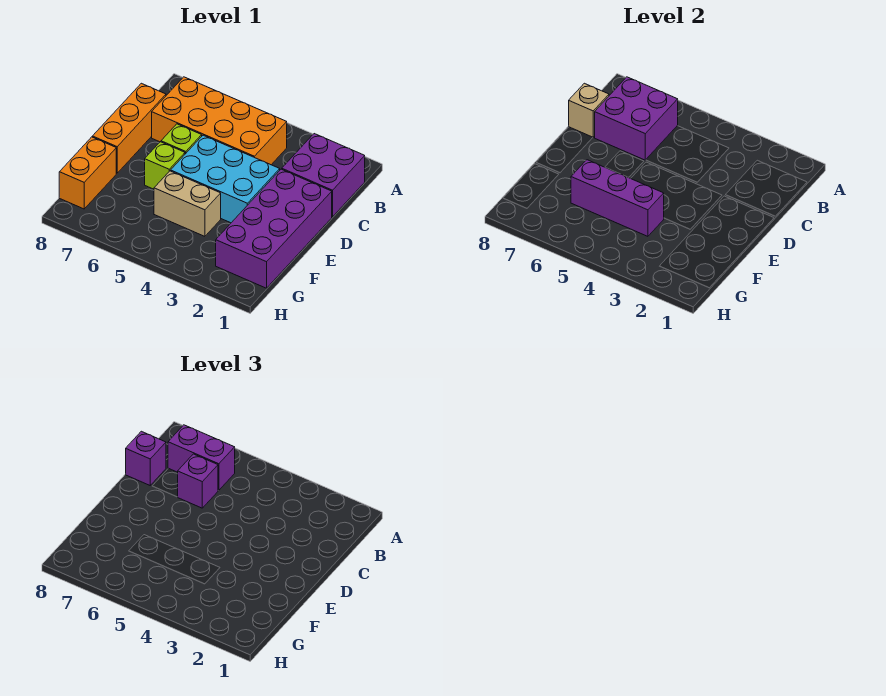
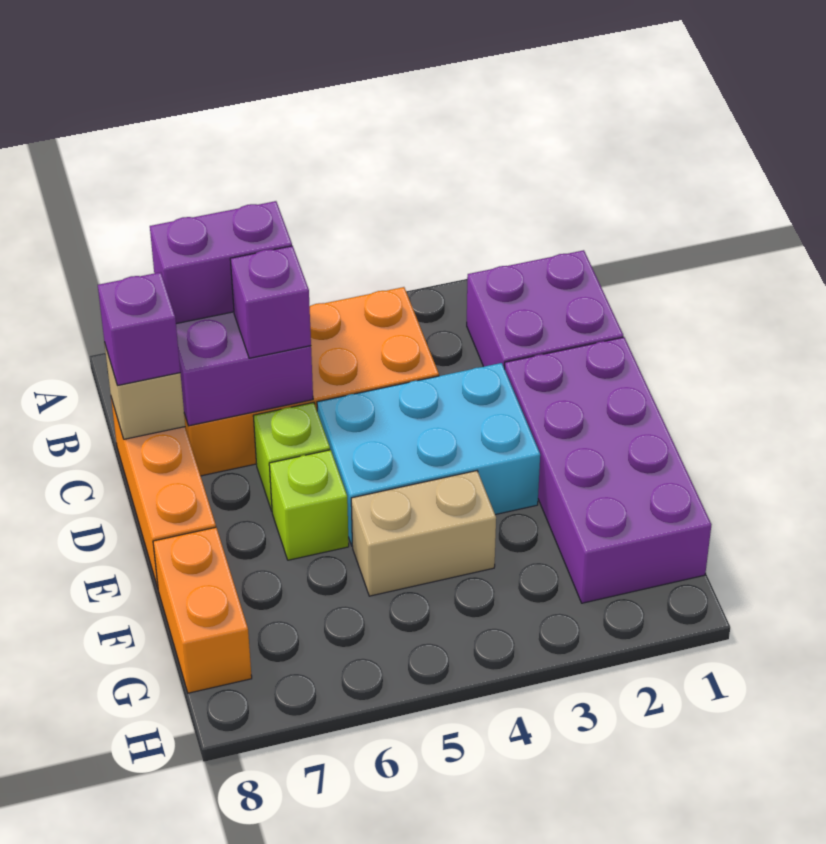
purple brick F4:F6 level 2 -> none

